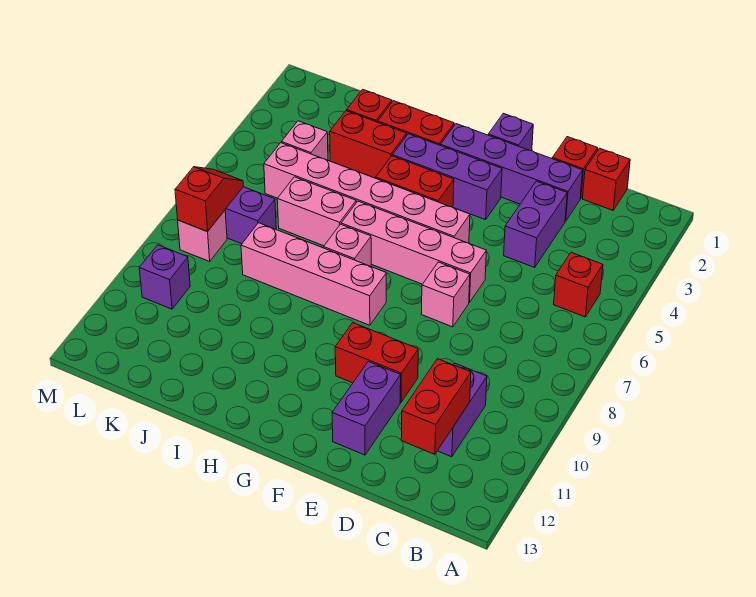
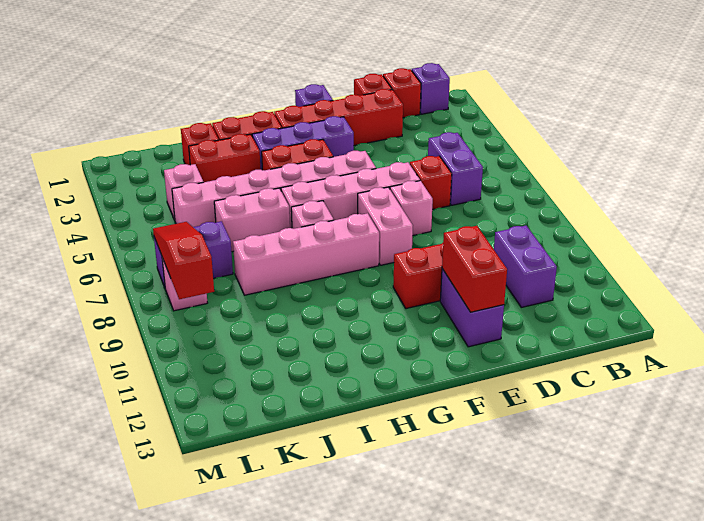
red brick B5 level 1 -> red brick D6 level 1
red brick C11:C12 level 2 -> red brick E11:E12 level 2
purple brick D2:G2 level 1 -> red brick D2:G2 level 1
purple brick D3:D4 level 1 -> purple brick C5:C6 level 1
none -> pink brick F7:F8 level 1
red slope L7:L8 level 2 top 8 -> red slope L7:L9 level 2 top 9
purple brick L10 level 1 -> purple brick B1 level 1

